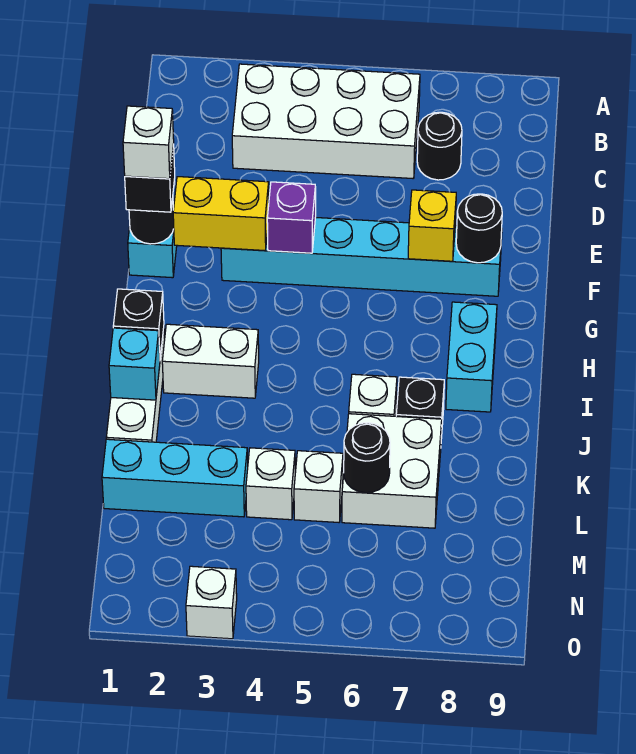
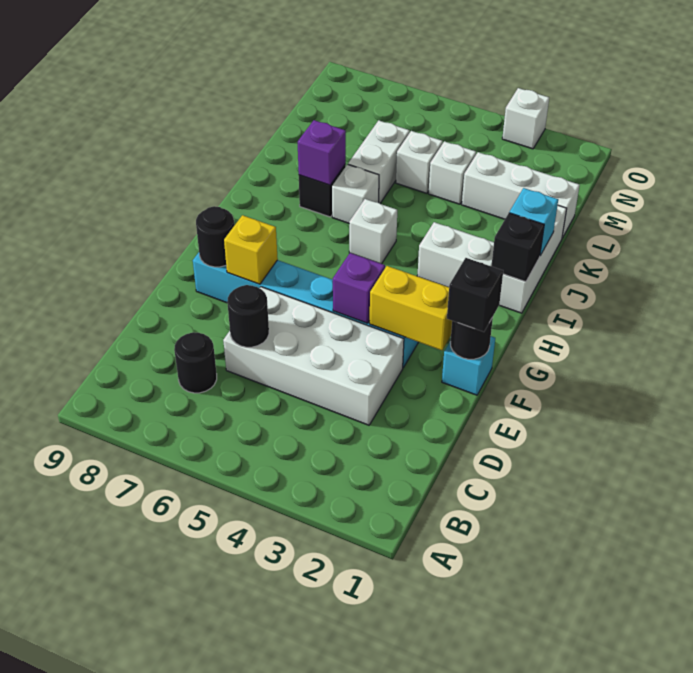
white brick B3:C6 level 1 -> white brick D3:E6 level 1
white brick F1 level 4 -> white brick I5 level 1
cyan brick H8:I8 level 1 -> none
none -> purple brick J7 level 2
white brick K6:L7 level 1 -> white brick K6:L6 level 1
cyan brick L1:L3 level 1 -> white brick L1:L3 level 1
black round brick L6 level 2 -> black round brick D6 level 2

